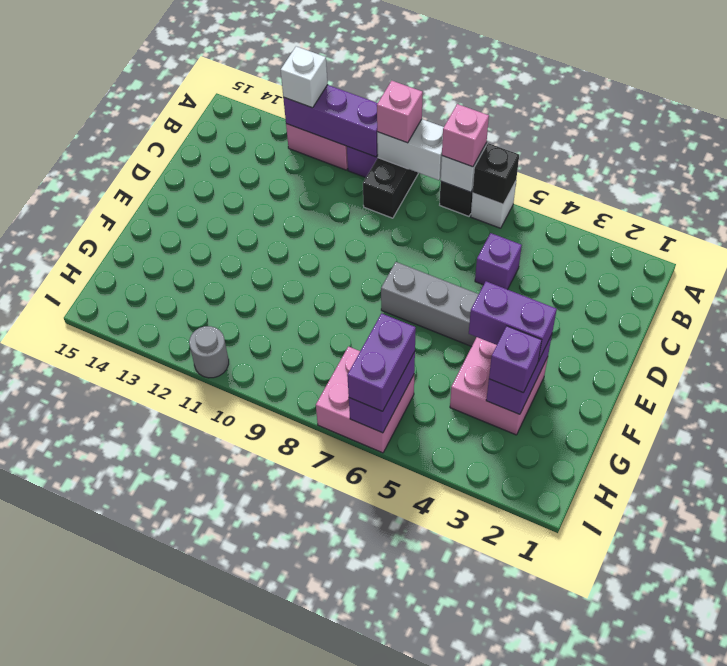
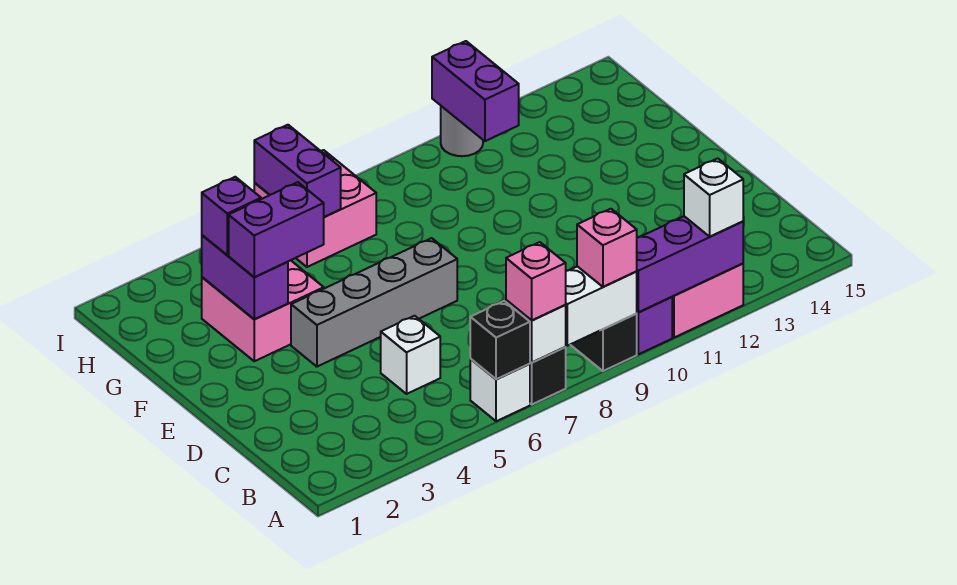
purple brick C5 level 1 -> white brick C5 level 1
purple brick H6:I6 level 3 -> purple brick H11:I11 level 2

